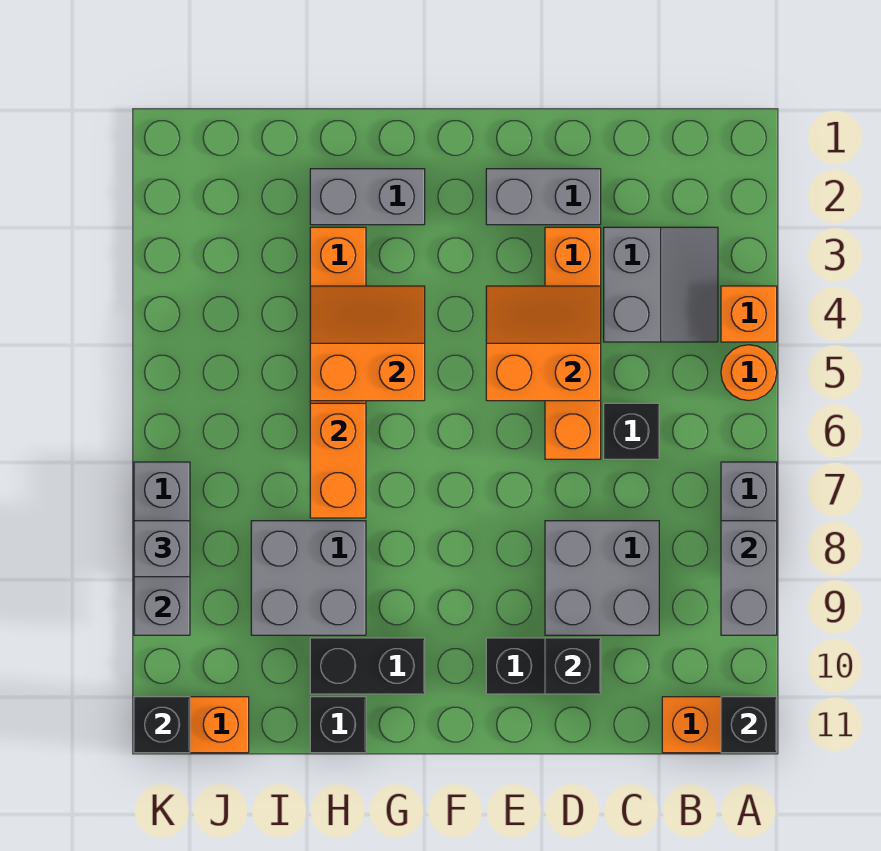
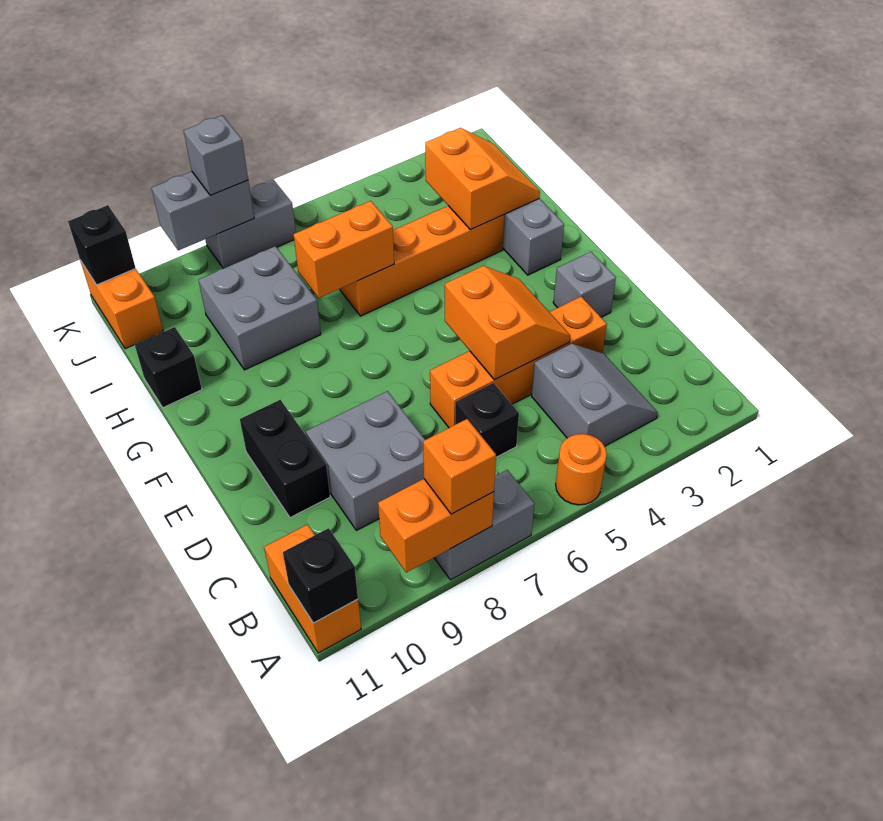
orange brick A4 level 1 -> orange brick A8 level 3
grey brick A8:A9 level 2 -> orange brick A8:A9 level 2
grey slope B3:C4 level 1 top C -> grey slope B3:C4 level 1 top 4
grey brick D2:E2 level 1 -> grey brick E2 level 1
black brick D10 level 2 -> none
orange slope G4:H5 level 2 top 5 -> orange slope H2:I3 level 2 top 3
black brick G10:H10 level 1 -> none

